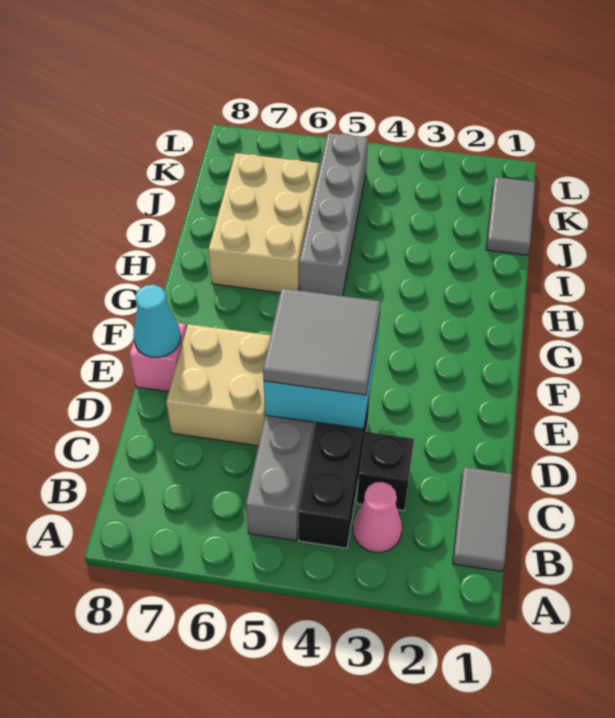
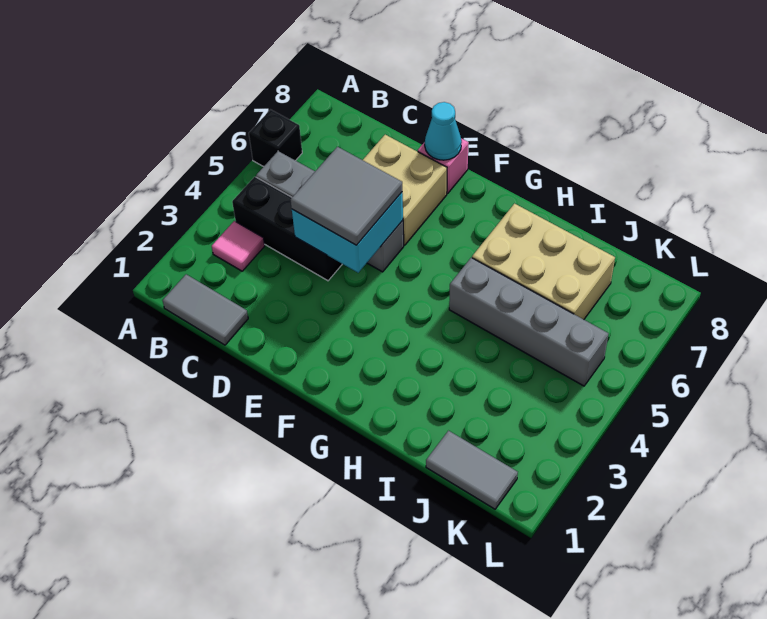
pink cone B3 level 1 -> pink tile B3 level 1
black brick C3 level 1 -> black brick A6 level 1

